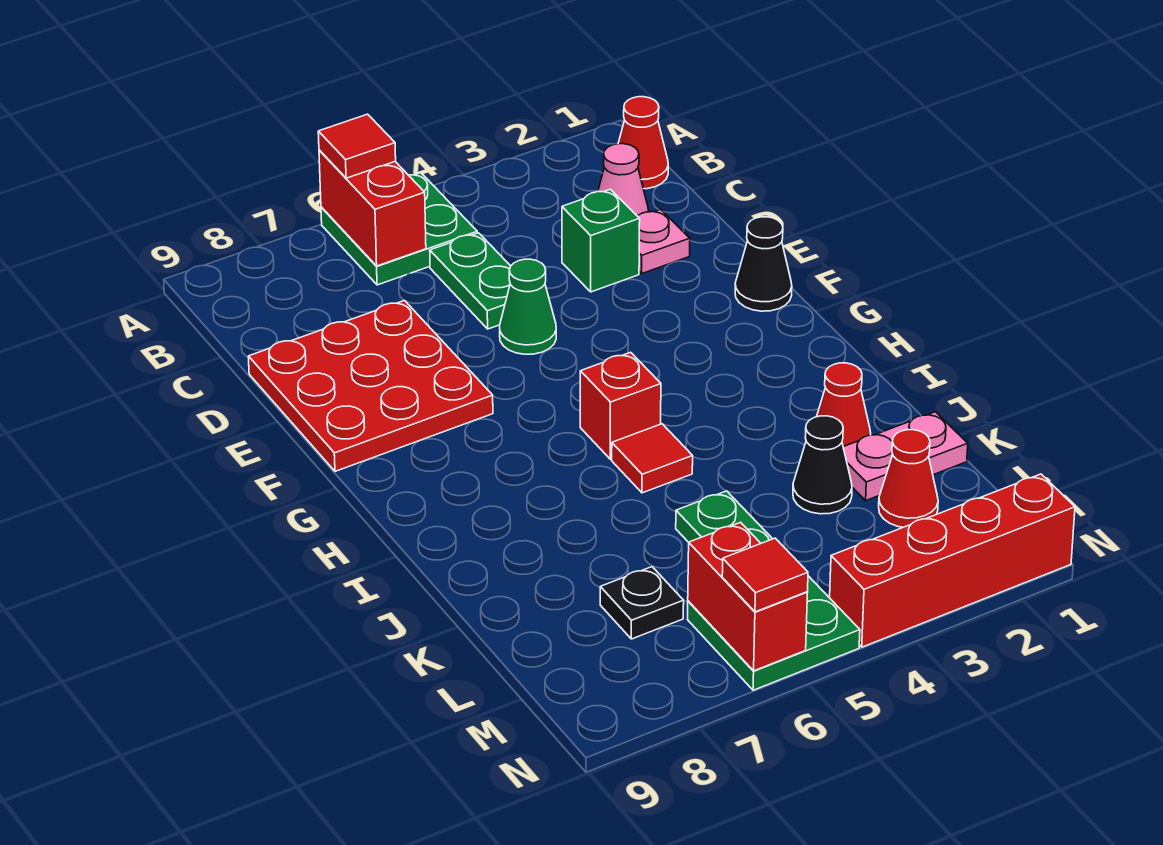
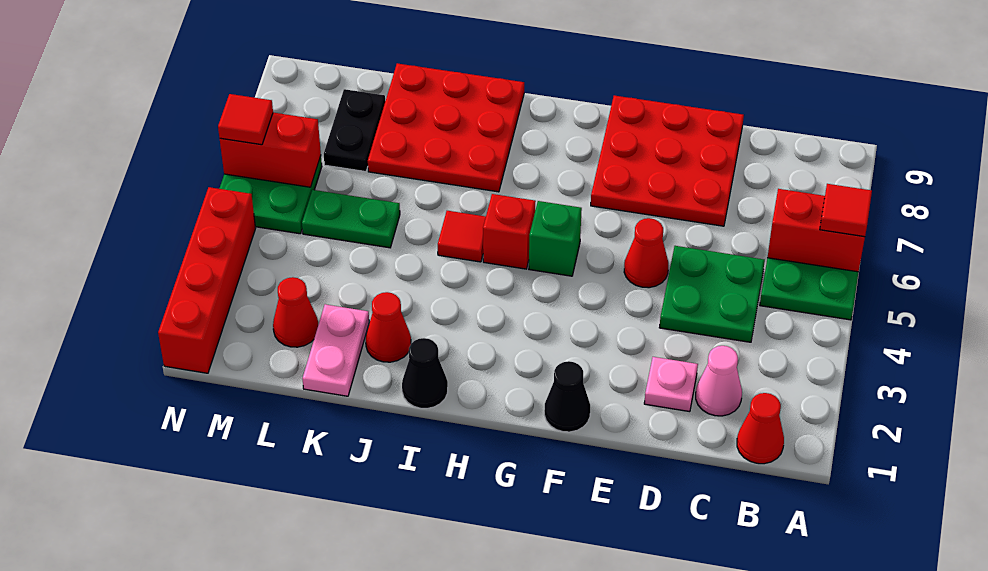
green plate C5:D5 level 1 -> green plate C4:D5 level 1
green brick D3 level 1 -> green brick G5 level 1
green cone E5 level 1 -> red cone E5 level 1
none -> red plate I7:K9 level 1
black cone K3 level 1 -> black cone I1 level 1
black plate L7 level 1 -> black plate L7:L8 level 1

